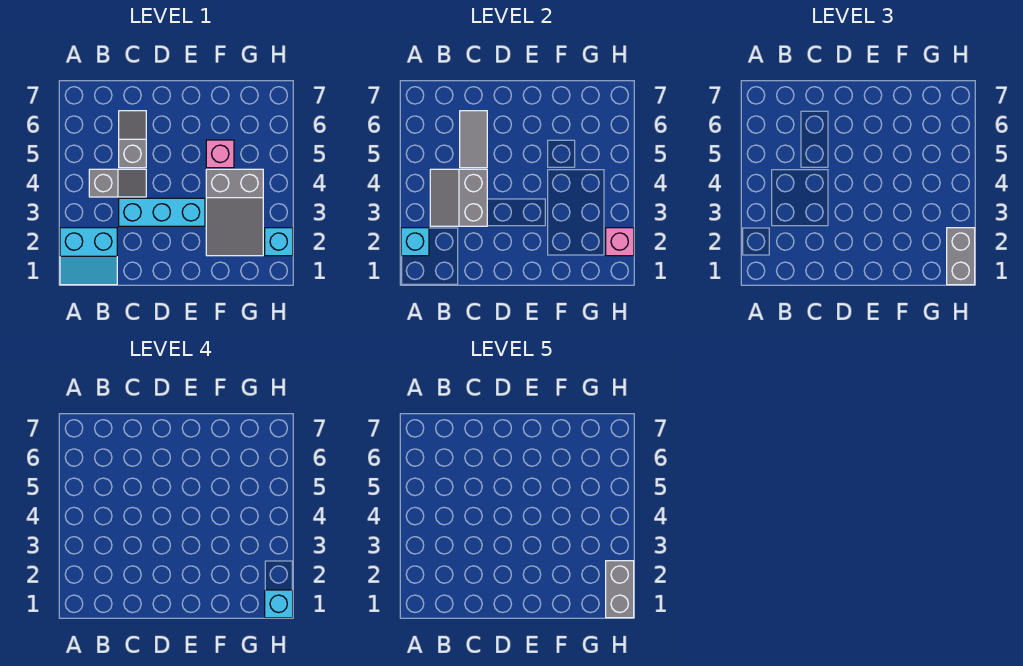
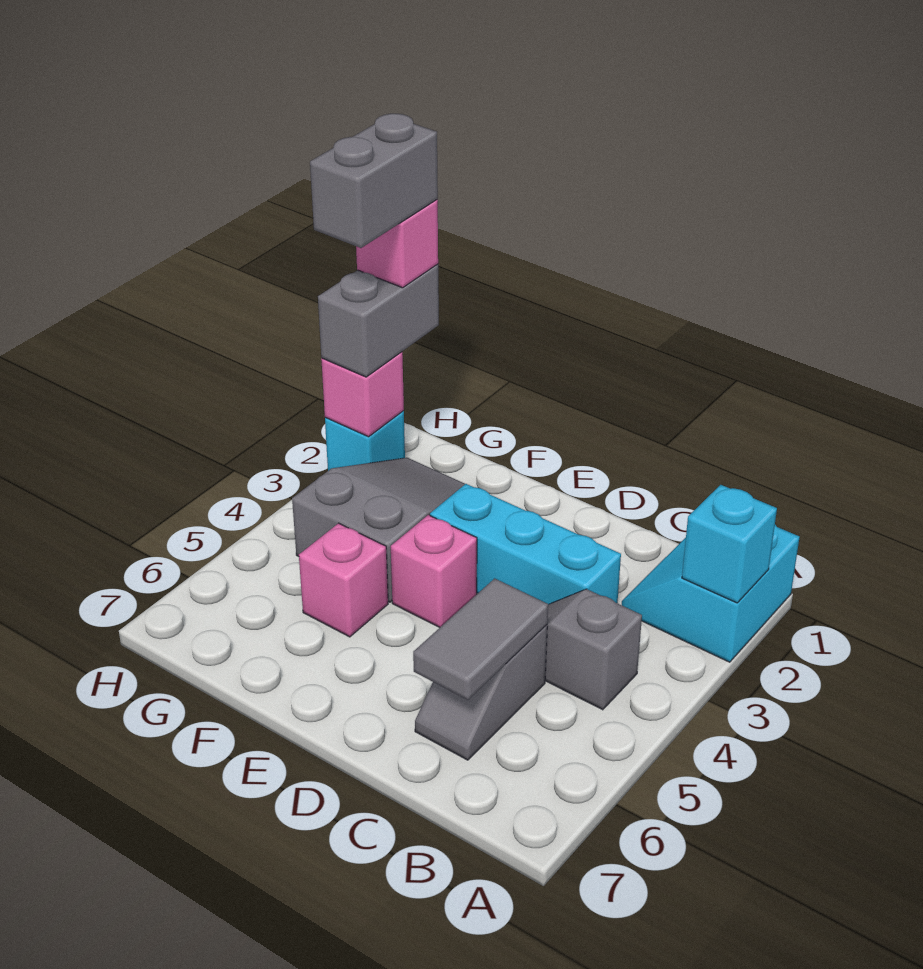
cyan slope A1:B2 level 1 top 2 -> cyan slope A1:B2 level 1 top A
grey slope B3:C4 level 2 top C -> none
none -> pink brick E4 level 1
cyan brick H1 level 4 -> pink brick H1 level 4

